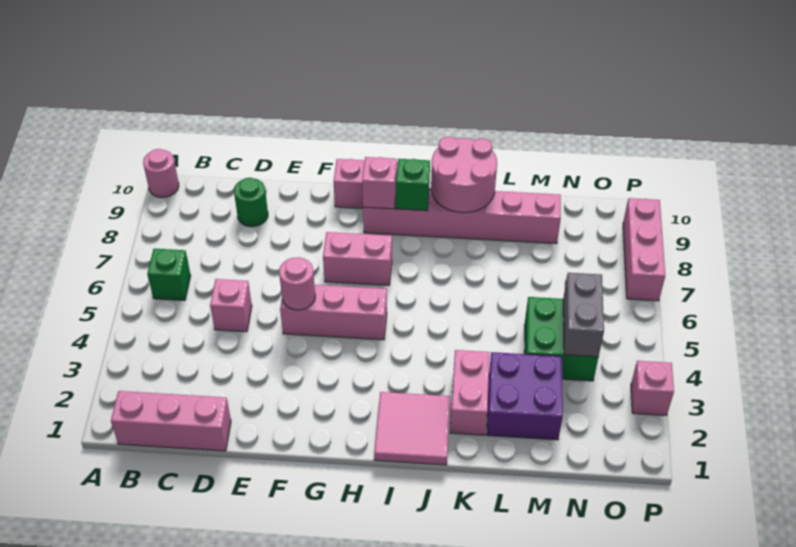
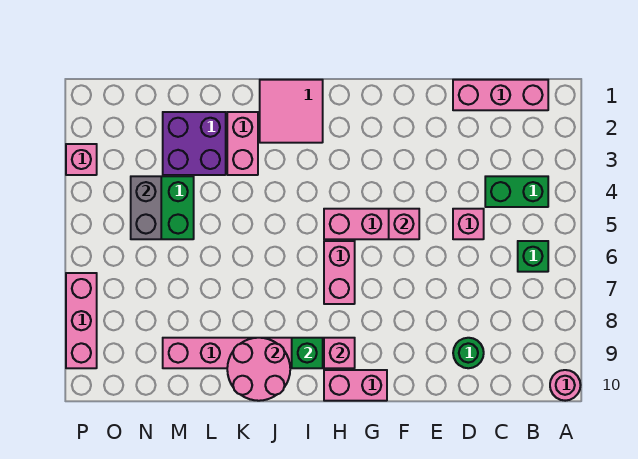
none -> green brick B4:C4 level 1
pink round brick F5 level 2 -> pink brick F5 level 2
pink brick G7:H7 level 1 -> pink brick H6:H7 level 1

